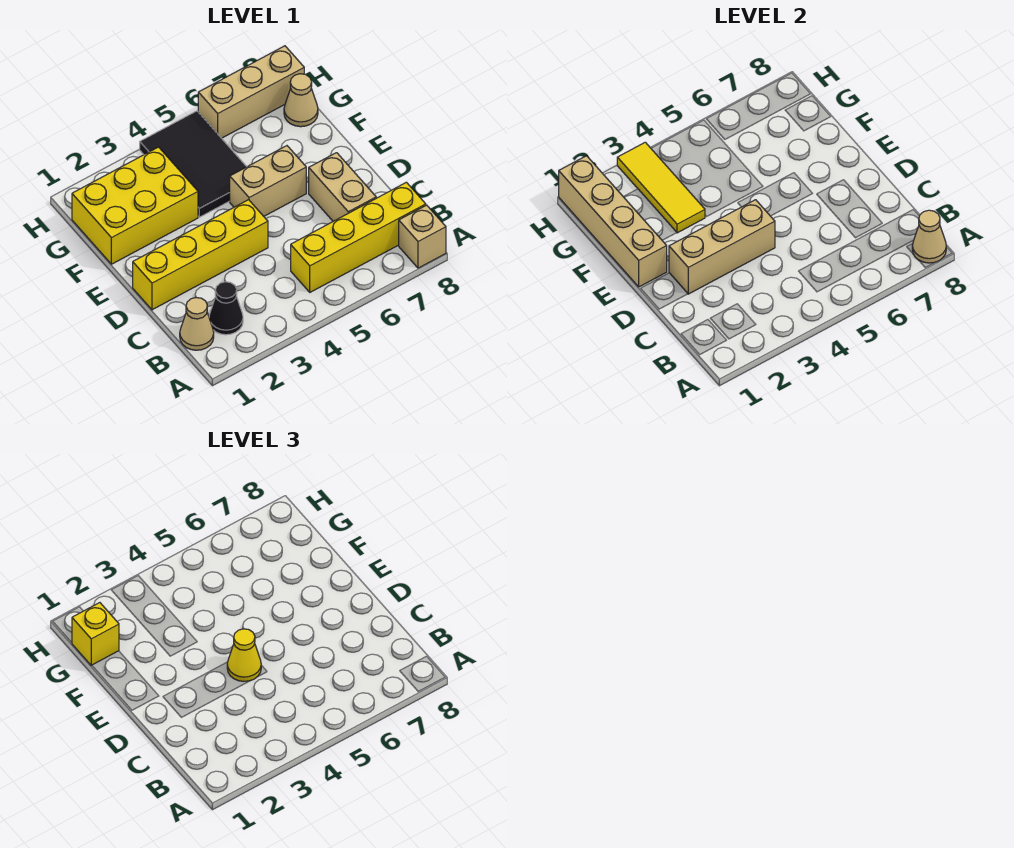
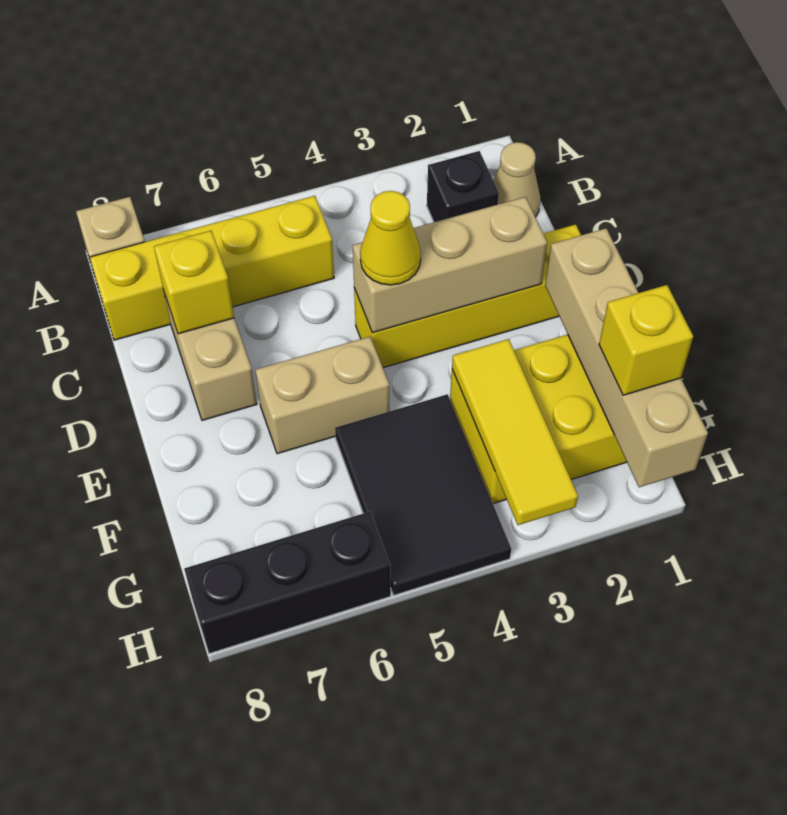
tan cone A8 level 2 -> none
black cone B2 level 1 -> black brick B2 level 1
none -> yellow brick C7 level 2
tan cone G8 level 1 -> none
tan brick H6:H8 level 1 -> black brick H6:H8 level 1

